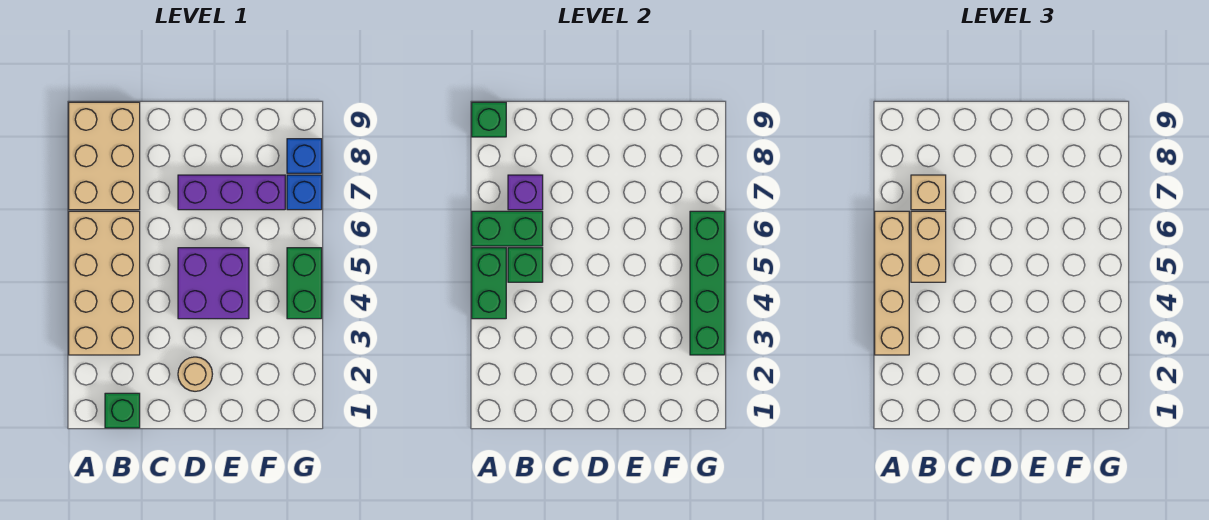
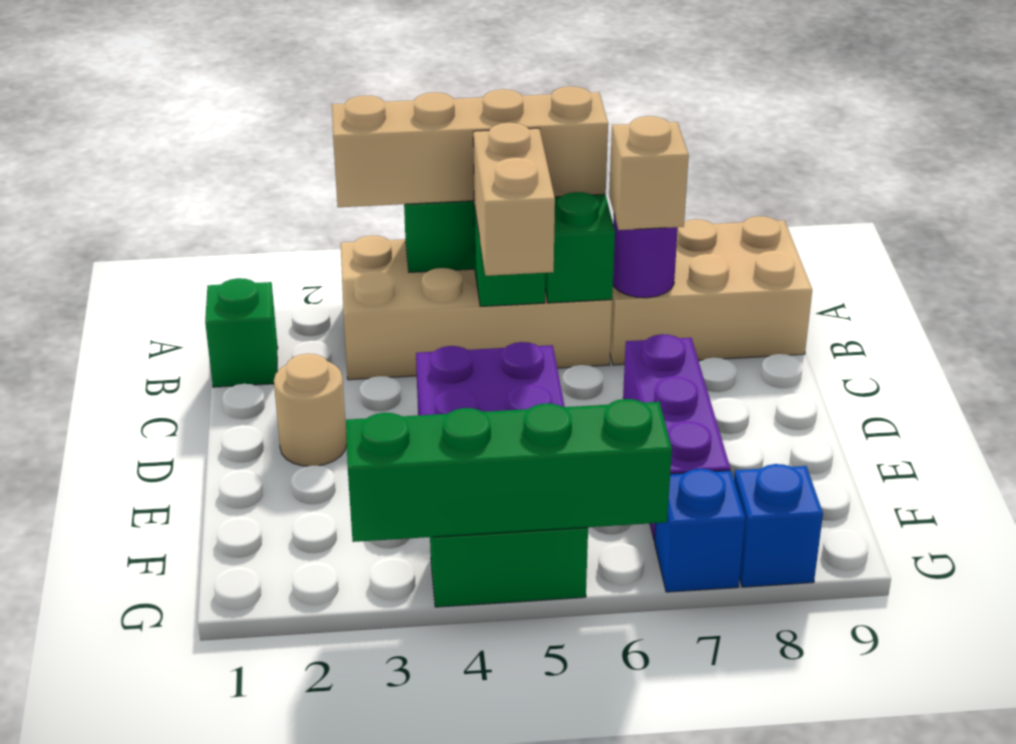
green brick A9 level 2 -> none
tan brick B5:B6 level 3 -> tan brick B5:C5 level 3
purple brick B7 level 2 -> purple round brick B7 level 2

